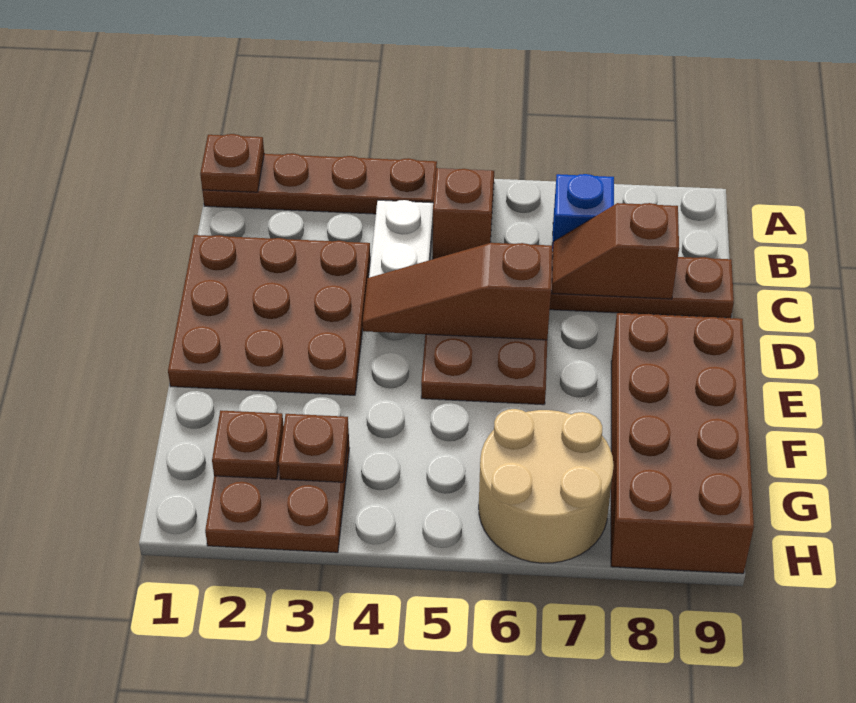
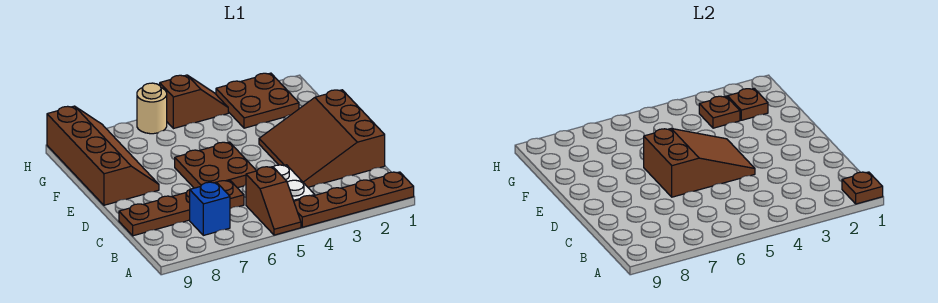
brown plate C1:E3 level 1 -> brown slope C1:E3 level 1 top 1
brown slope C7:C8 level 2 top 8 -> brown slope H4:H5 level 1 top 5
brown slope D4:D6 level 2 top 6 -> brown slope D4:E6 level 2 top 6
brown brick E8:H9 level 1 -> brown slope E8:H9 level 1 top 9
tan round brick G6:H7 level 1 -> tan round brick H6 level 1

